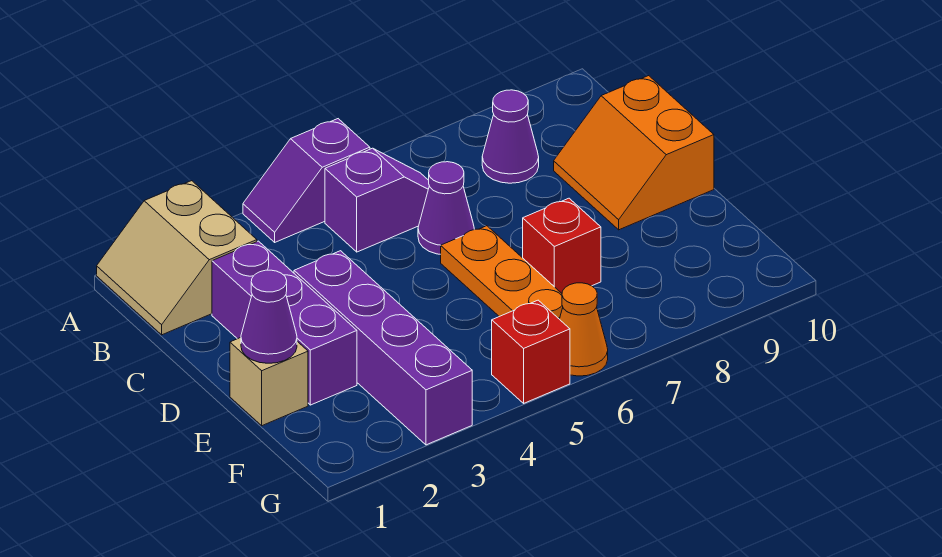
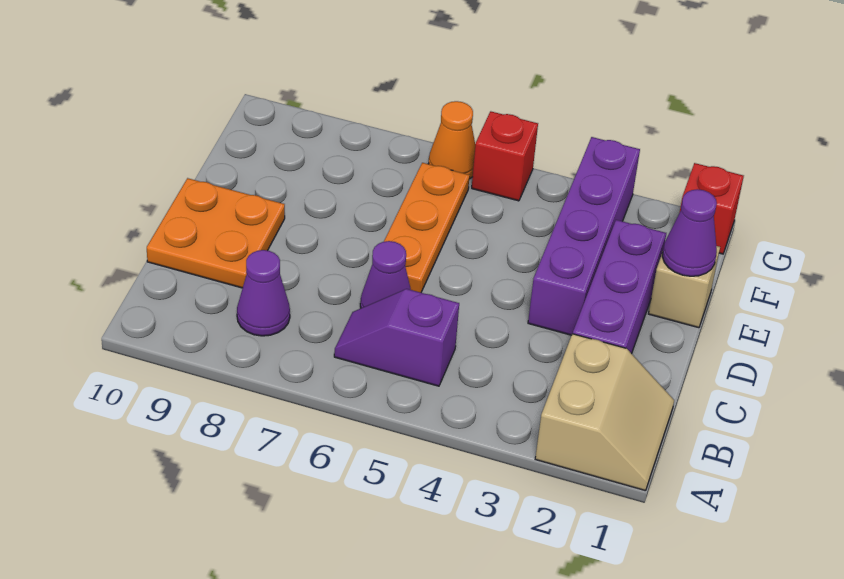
purple slope A4:A5 level 1 top 5 -> none
orange slope C9:D10 level 1 top 10 -> orange plate C9:D10 level 1
red brick E7 level 1 -> red brick G1 level 1

